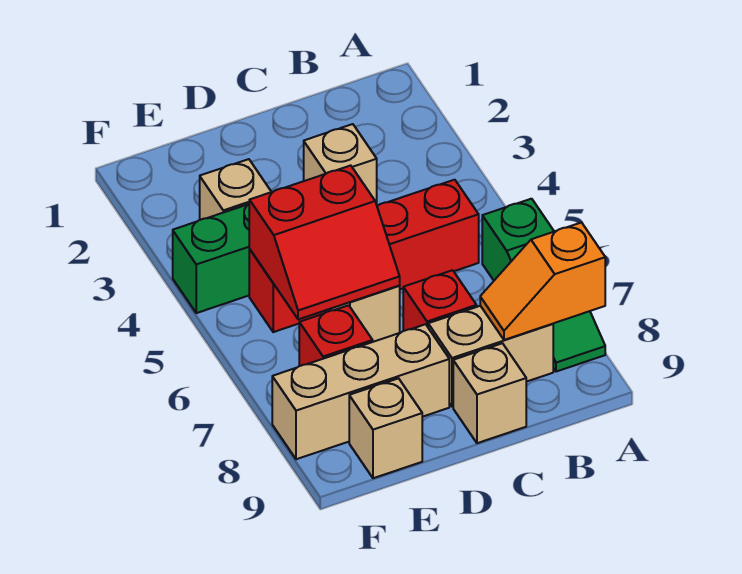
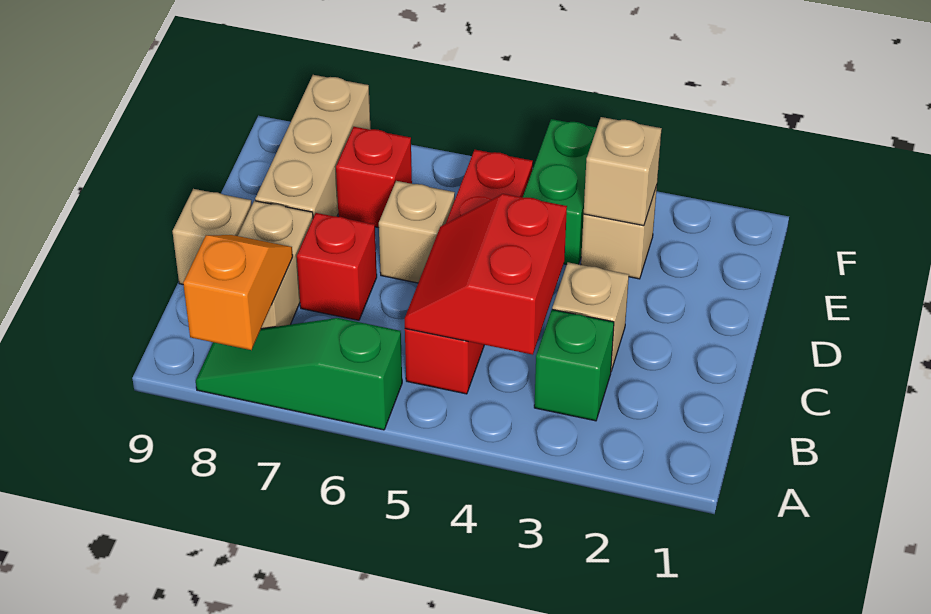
none -> green brick B3 level 1
red slope D5:E6 level 2 top 5 -> red slope B4:C5 level 2 top 4
tan brick E9 level 1 -> tan brick E3 level 2

